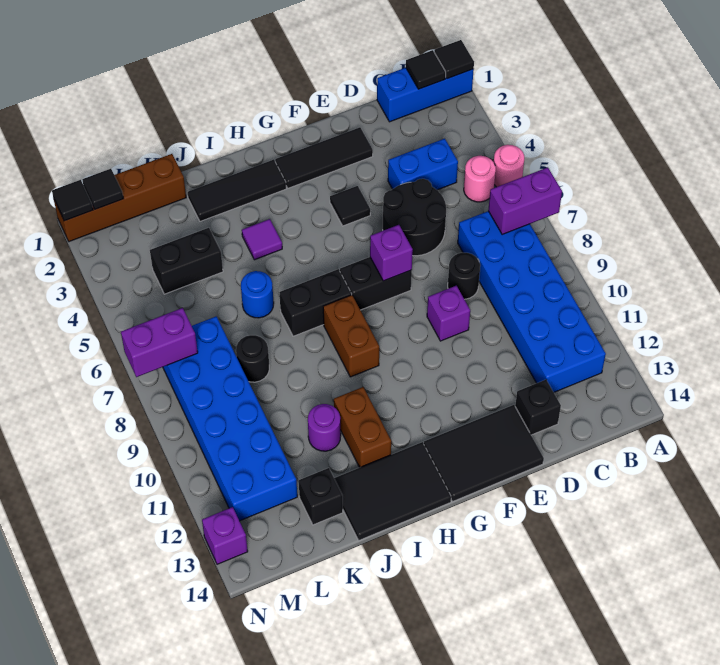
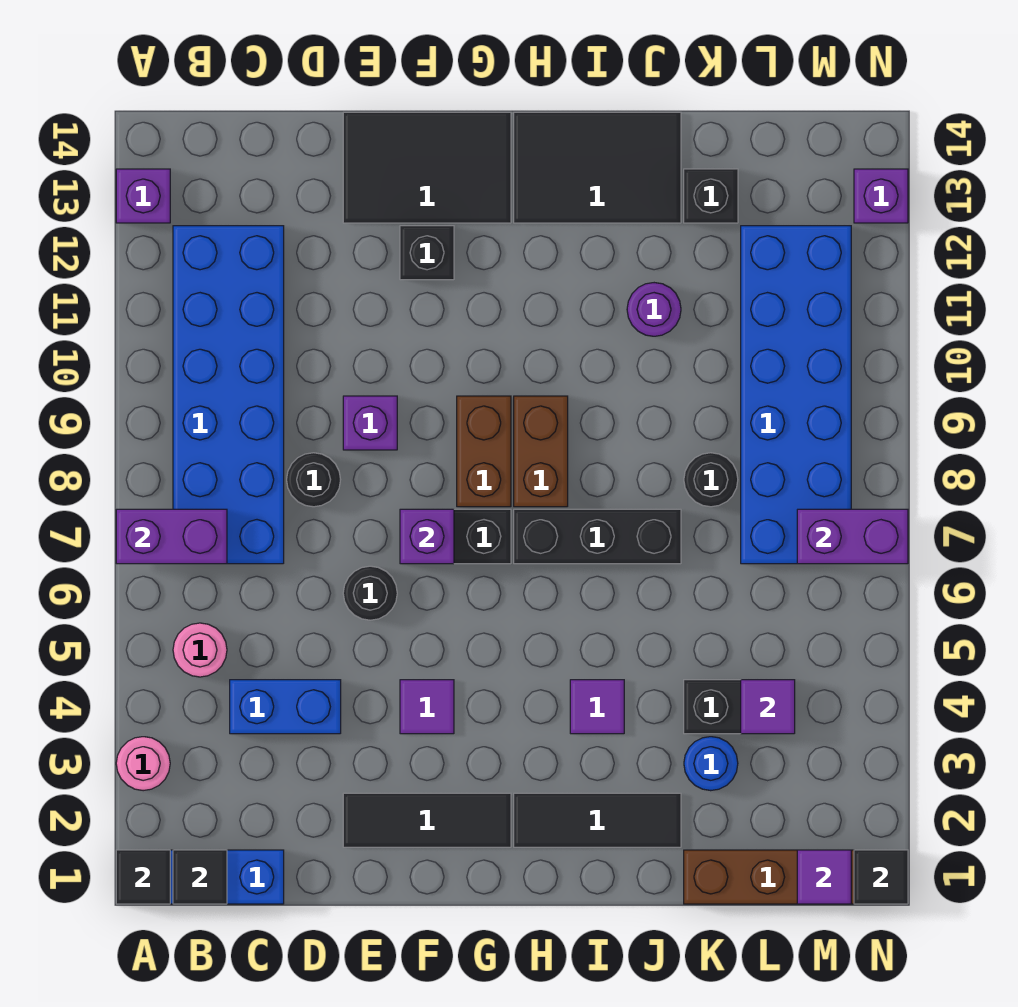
pink round brick A5 level 1 -> pink round brick A3 level 1
none -> purple brick A13 level 1
black round brick D5:E6 level 1 -> black round brick E6 level 1
black brick D13 level 1 -> black brick F12 level 1
black tile F4 level 1 -> purple tile F4 level 1
black brick H7:I7 level 1 -> black brick H7:J7 level 1
brown brick I11:I12 level 1 -> brown brick G8:G9 level 1
blue round brick J6 level 1 -> blue round brick K3 level 1
none -> purple tile L4 level 2
black tile M1 level 2 -> purple tile M1 level 2

